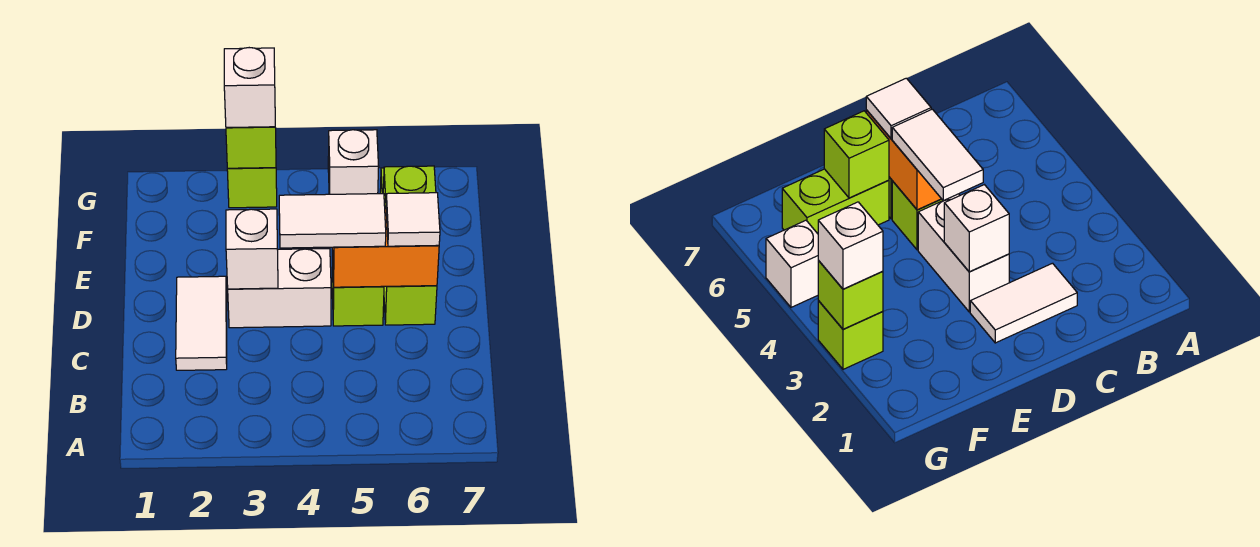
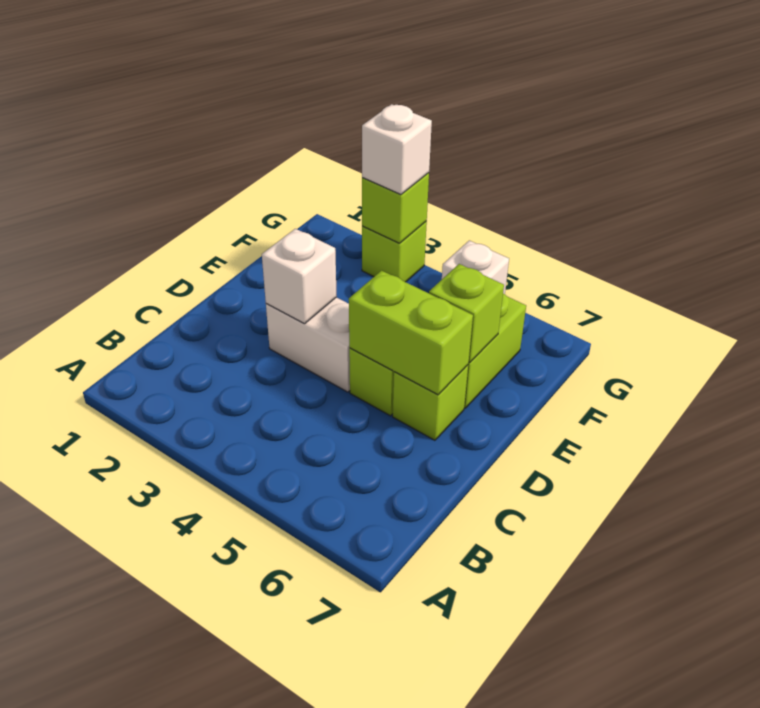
white tile C2:D2 level 1 -> none
white tile D4:D5 level 3 -> none
orange brick D5:D6 level 2 -> lime brick D5:D6 level 2
white tile D6 level 3 -> none

